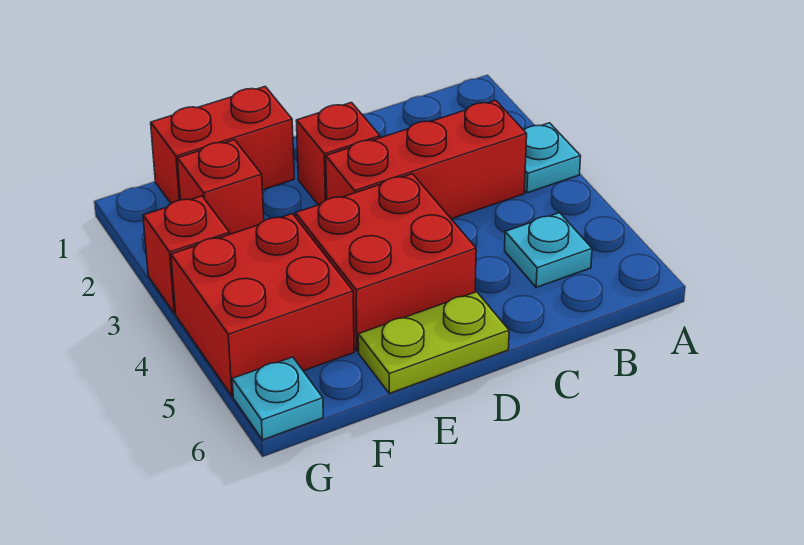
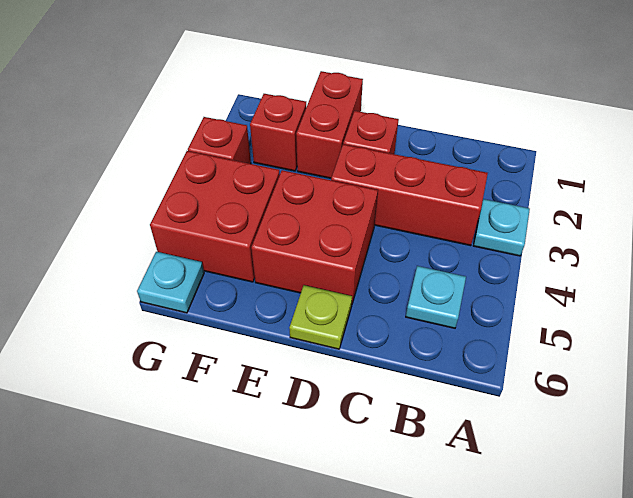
lime plate D6:E6 level 1 -> lime plate D6 level 1
red brick E1:F1 level 1 -> red brick E1:E2 level 1

